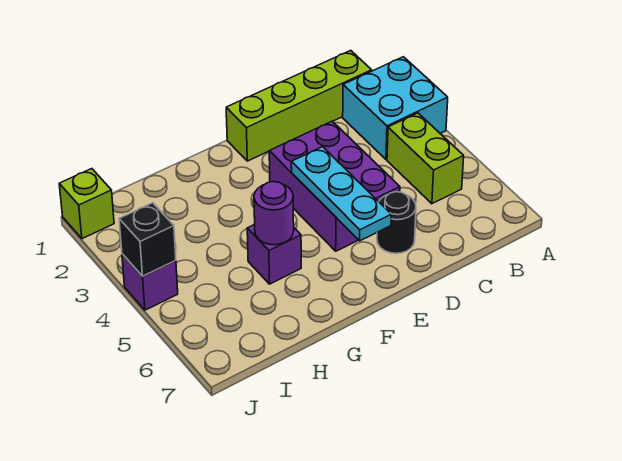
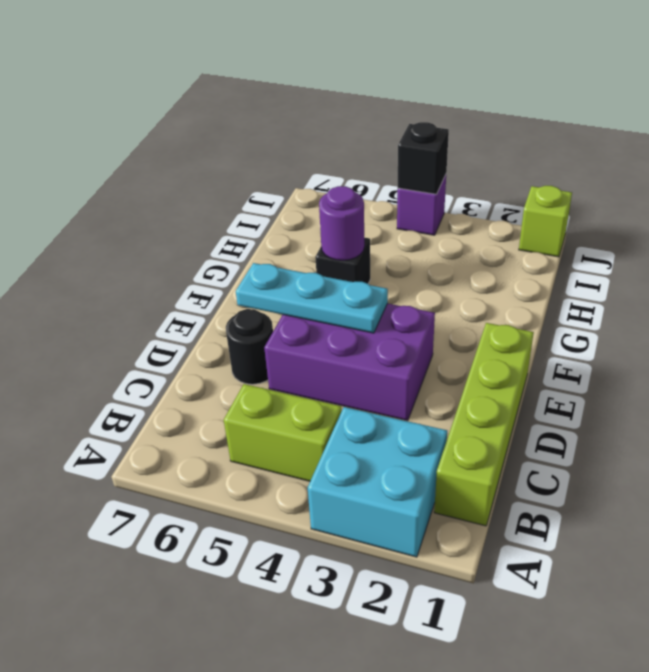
purple brick G5 level 1 -> black brick G5 level 1

